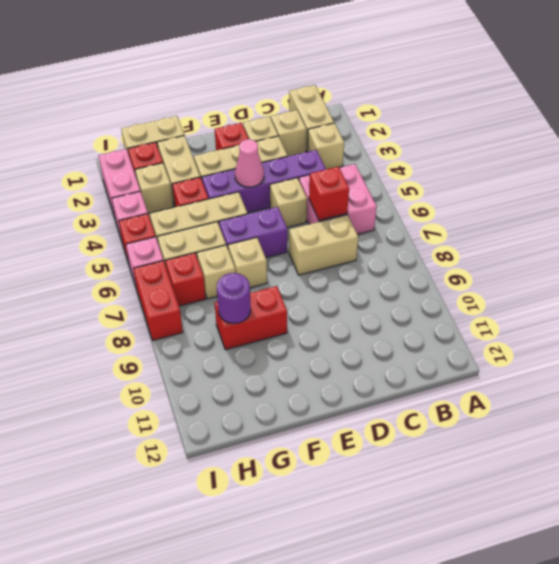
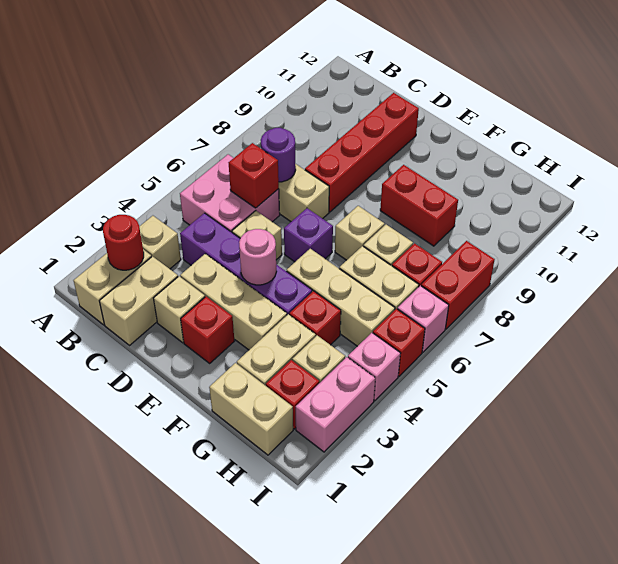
none -> red round brick B2 level 2
tan brick C2 level 1 -> tan brick C1:C2 level 1
none -> red brick D8:D11 level 1
pink cone E4 level 2 -> pink round brick E4 level 2
purple brick E6:F6 level 1 -> purple brick E6 level 1
purple round brick G9 level 2 -> purple round brick C7 level 2

